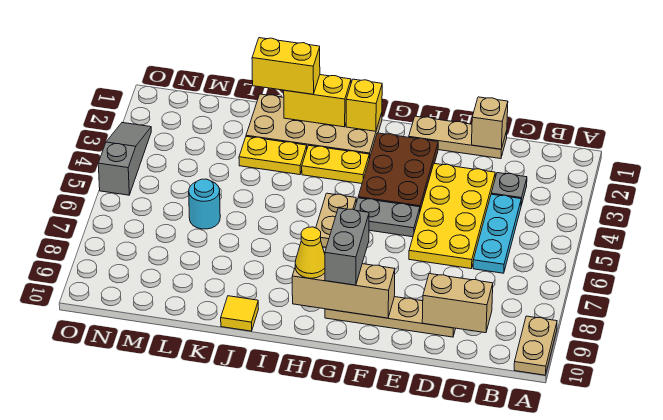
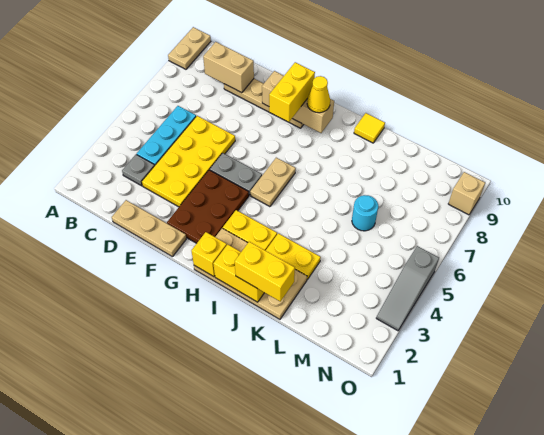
tan brick D1 level 2 -> tan brick O9 level 1
grey brick G8:G9 level 3 -> yellow brick G8:G9 level 3

